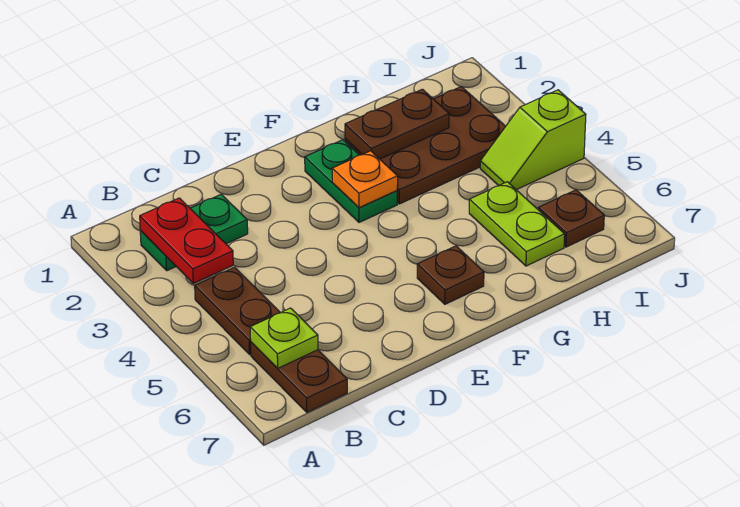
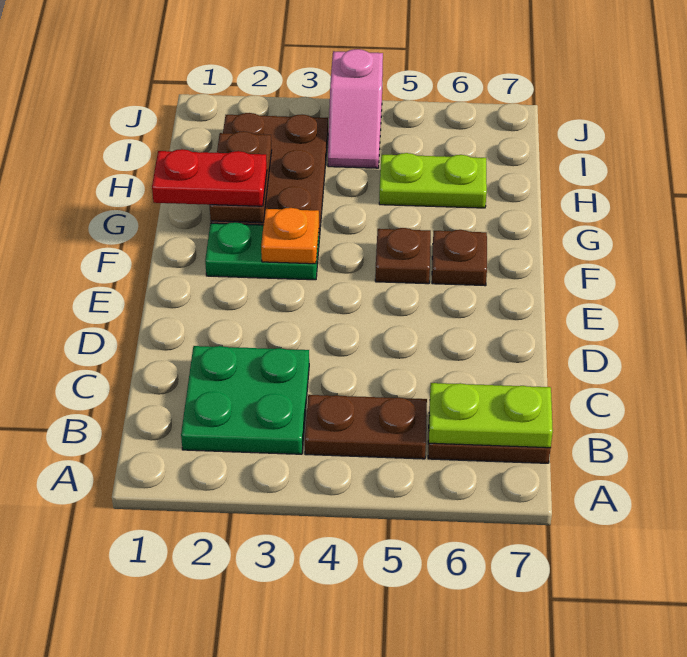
green plate B2:C2 level 1 -> green plate B2:C3 level 1
red plate B2:B3 level 2 -> red plate G1:G2 level 3
lime plate B6 level 2 -> lime plate B6:B7 level 2
lime slope I4:J4 level 1 top J -> pink slope I4:J4 level 1 top J
brown plate I6 level 1 -> brown plate F5 level 1

